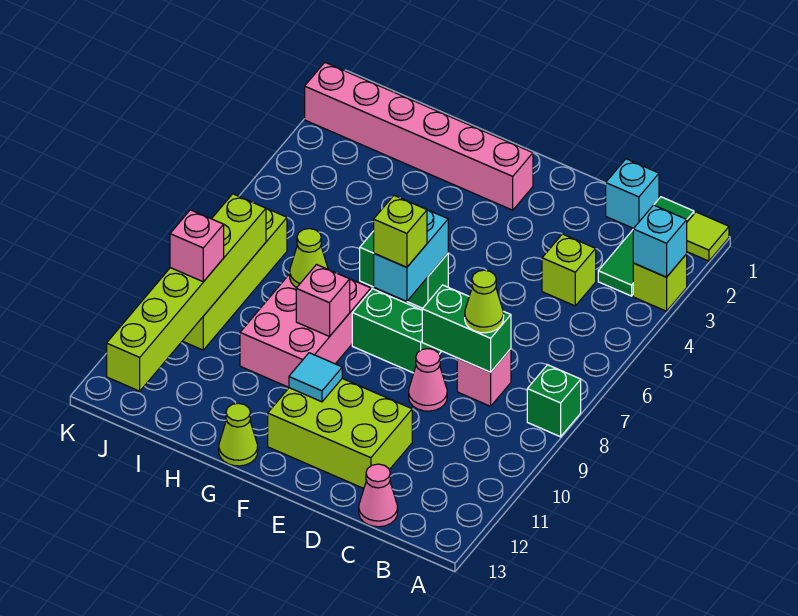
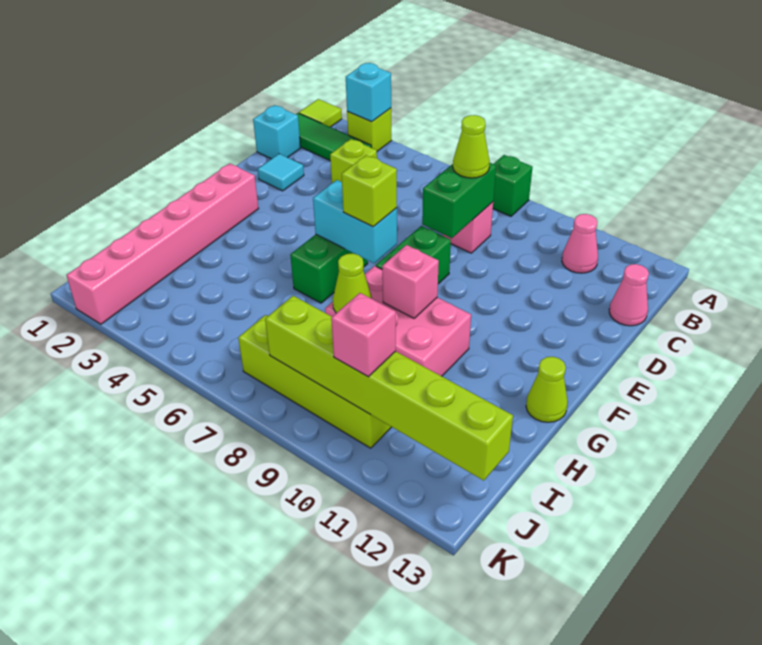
pink cone D9 level 1 -> pink cone B11 level 1
lime brick D11:F12 level 1 -> none
cyan tile F11 level 2 -> cyan tile D2 level 1

